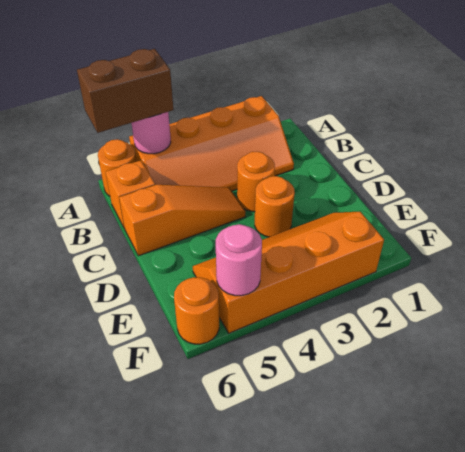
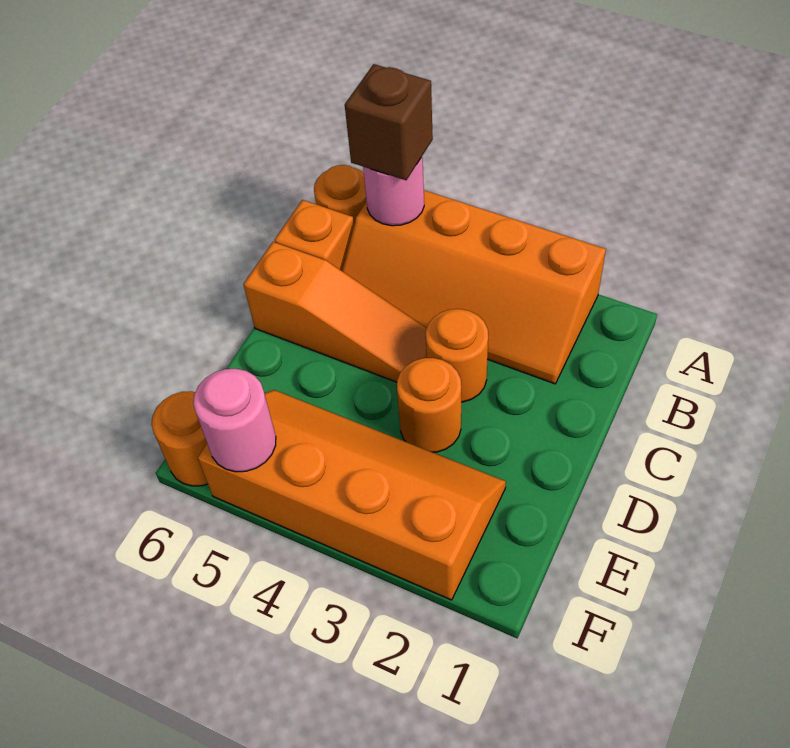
brown brick A5:A6 level 3 -> brown brick A5 level 3

